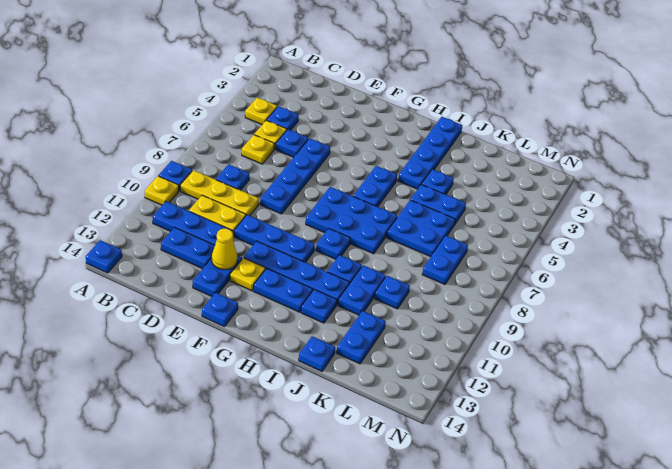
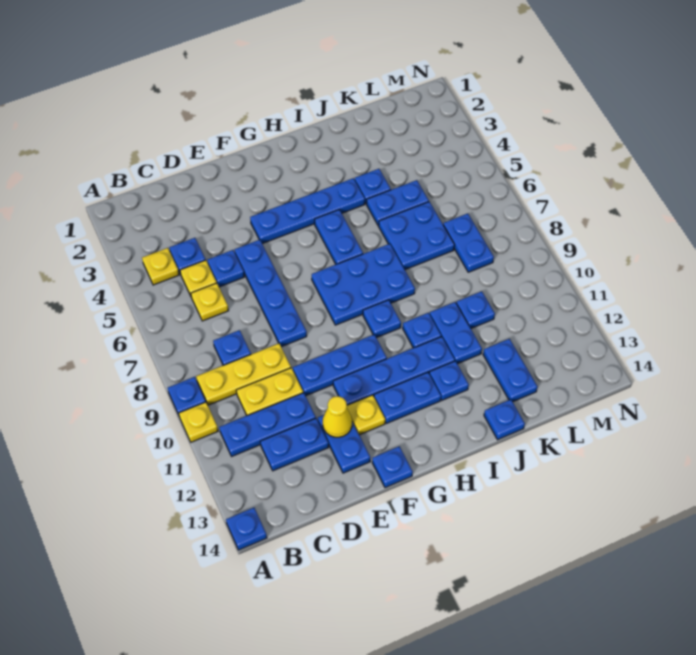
blue plate I1:I4 level 1 -> blue plate F4:I4 level 1

